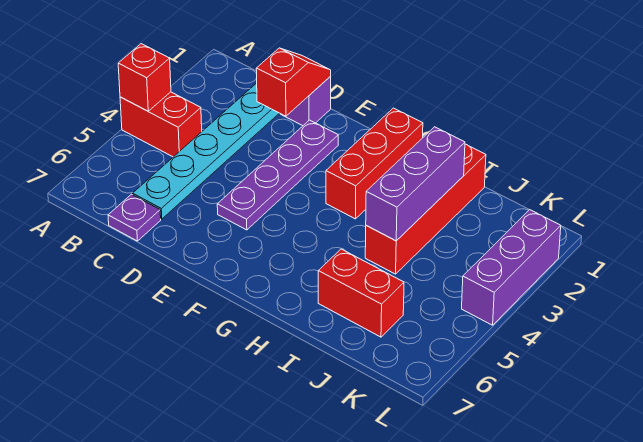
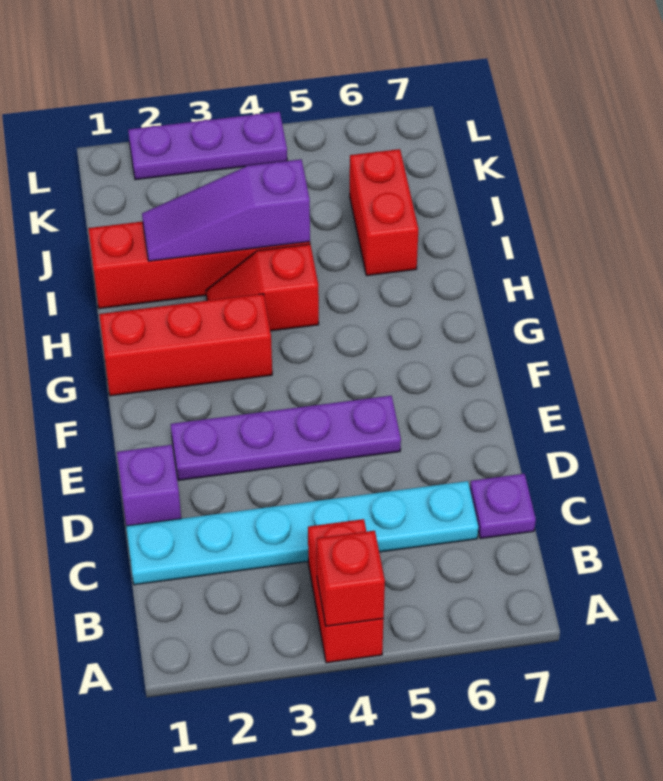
red slope D1:D2 level 2 top 2 -> red slope H3:H4 level 1 top 4
purple brick I2:I4 level 2 -> purple slope I2:I4 level 2 top 4
purple brick L2:L4 level 1 -> purple plate L2:L4 level 1

